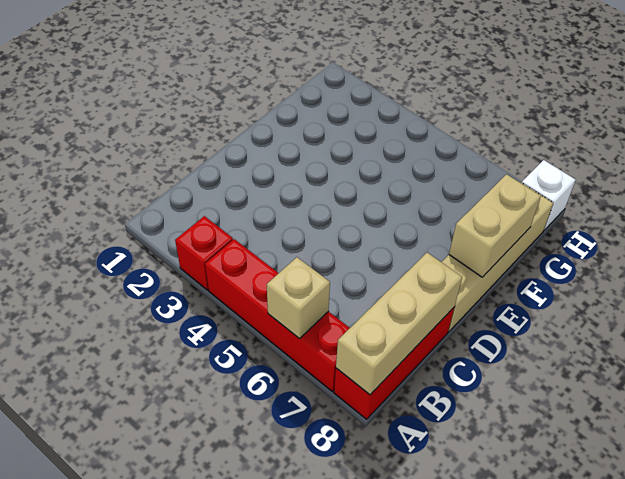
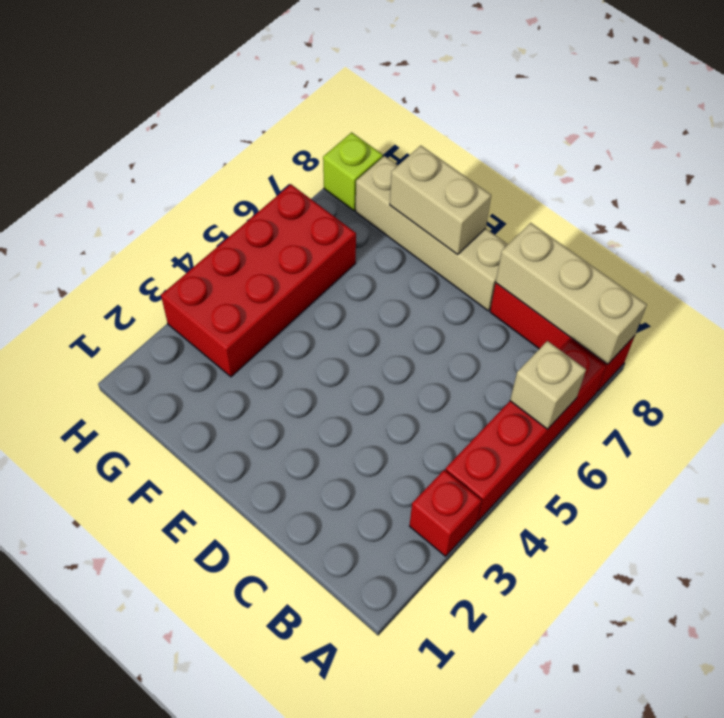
none -> red brick G3:H6 level 1
white brick H8 level 1 -> lime brick H8 level 1

